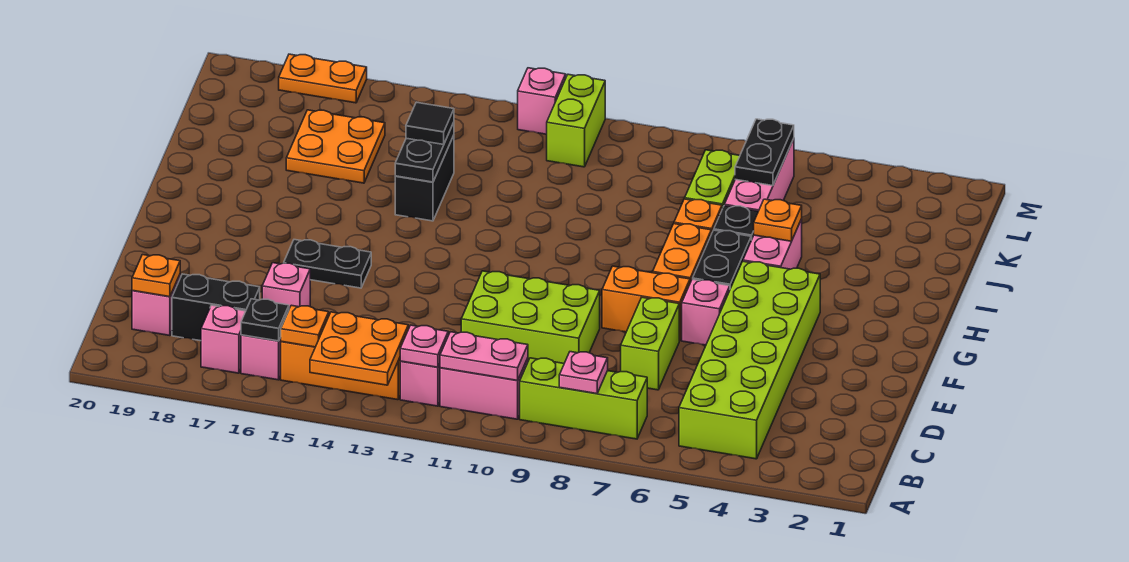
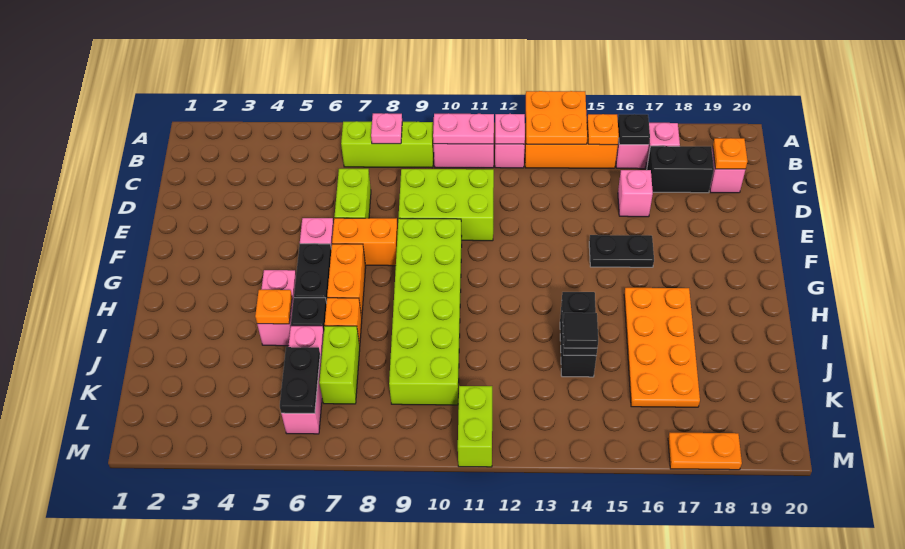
lime brick B4:G5 level 1 -> lime brick F9:K10 level 1
orange plate J16:K17 level 1 -> orange plate H16:K17 level 1
pink brick M12 level 1 -> none

